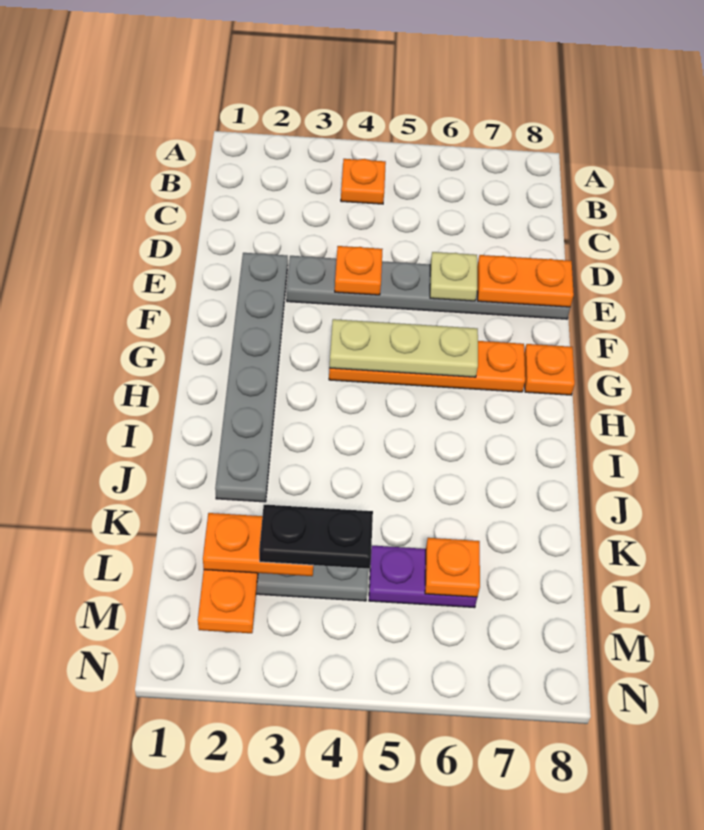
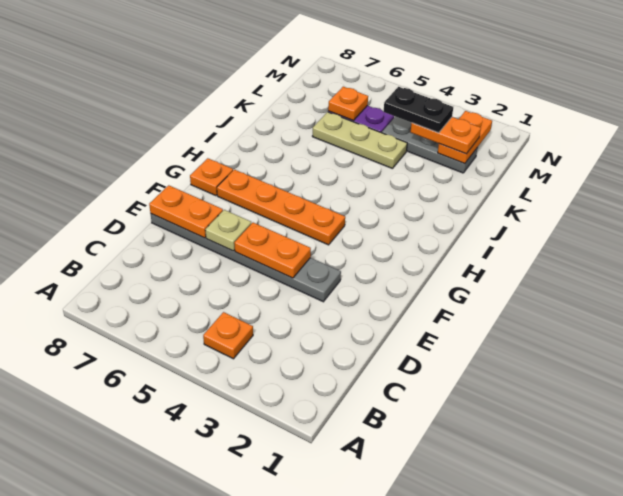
grey plate E2:J2 level 1 -> none
orange plate E4 level 2 -> orange plate E4:E5 level 2
tan plate G4:G6 level 2 -> tan plate K4:K6 level 1

